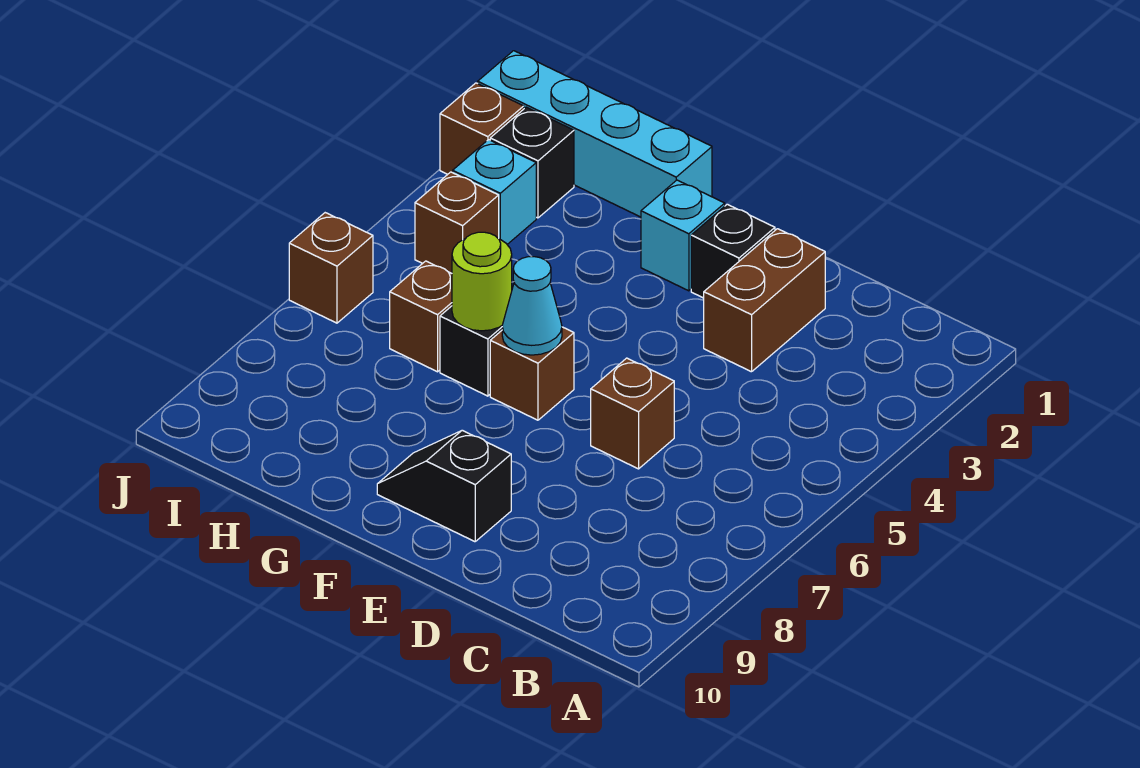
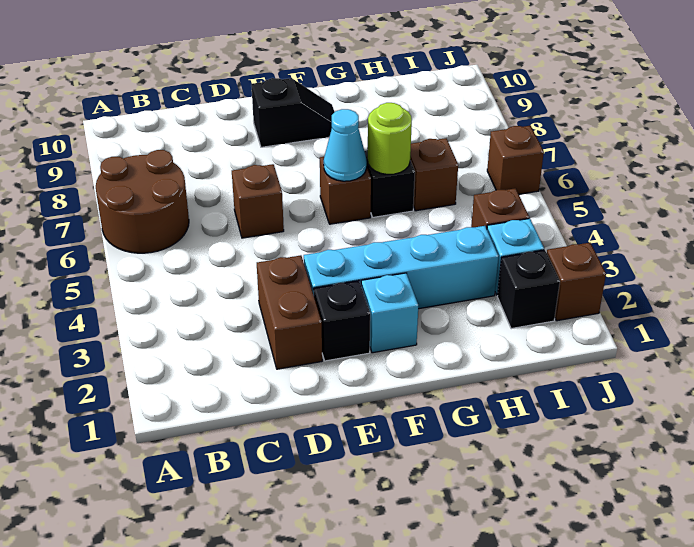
none -> brown round brick A6:B7 level 1
cyan brick G1:J1 level 1 -> cyan brick E3:H3 level 1

